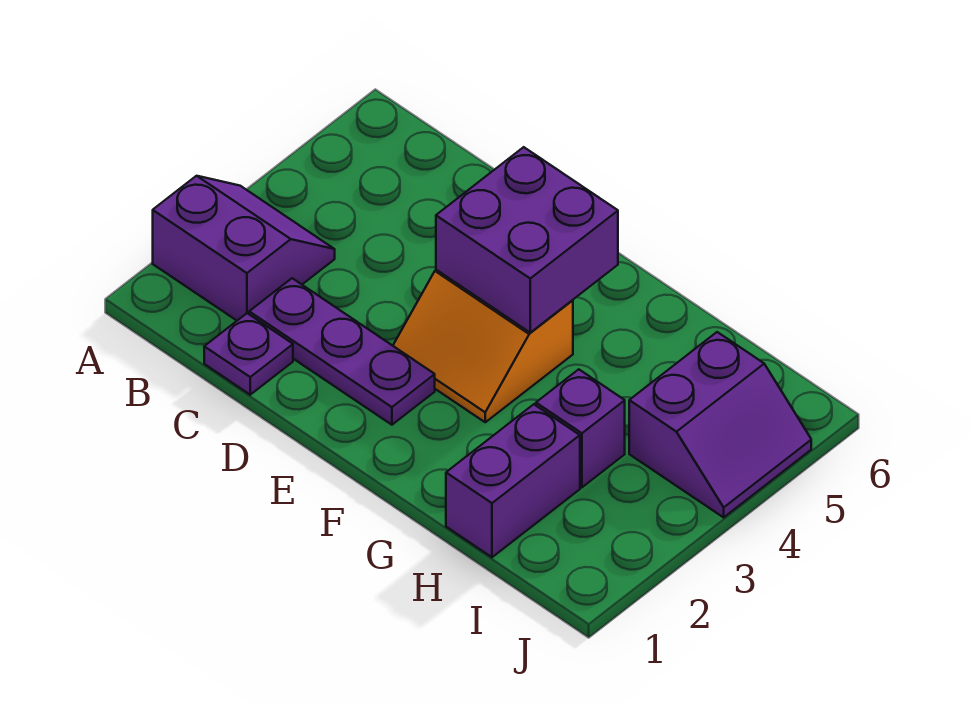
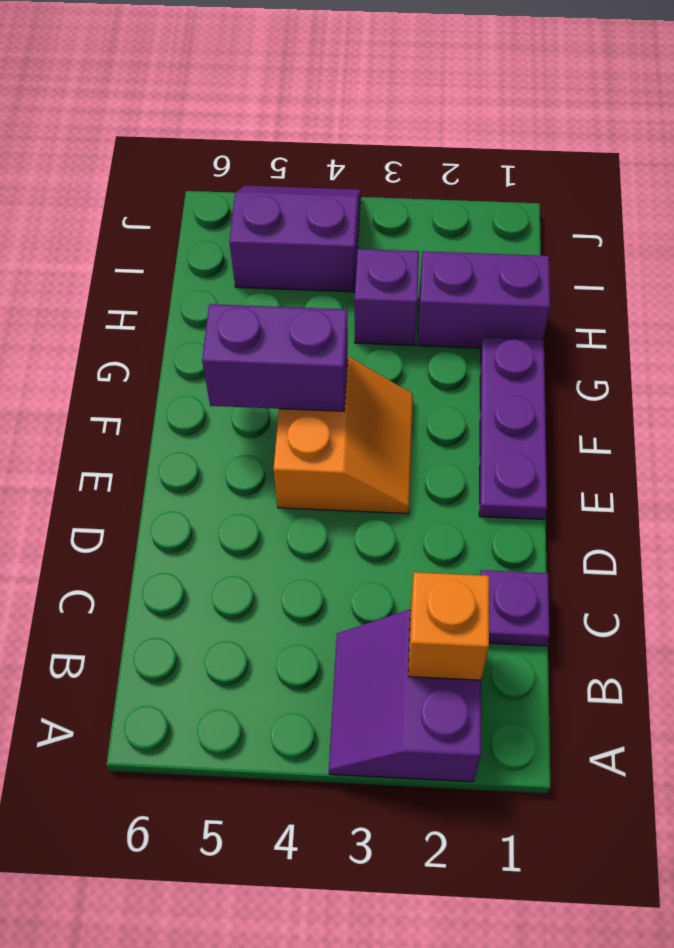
none -> orange brick B2 level 2
purple plate C2:E2 level 1 -> purple plate E1:G1 level 1
purple brick E4:F5 level 2 -> purple brick F4:F5 level 2

